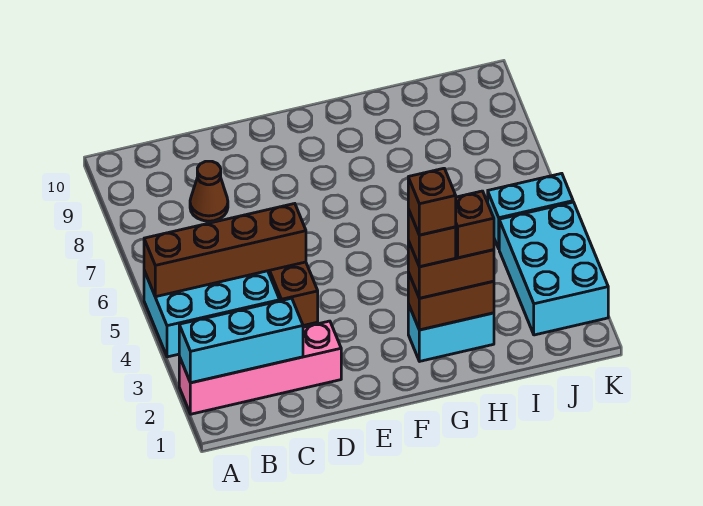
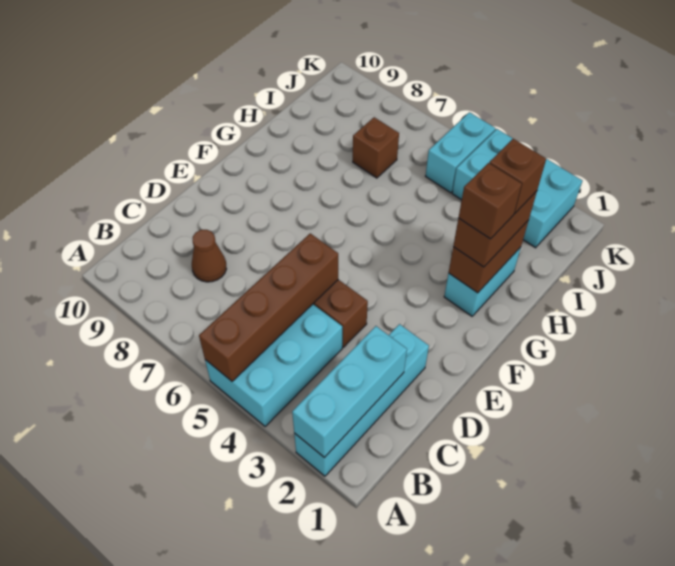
pink brick A2:D2 level 1 -> cyan brick A2:D2 level 1
brown brick G2 level 5 -> brown brick I7 level 1

